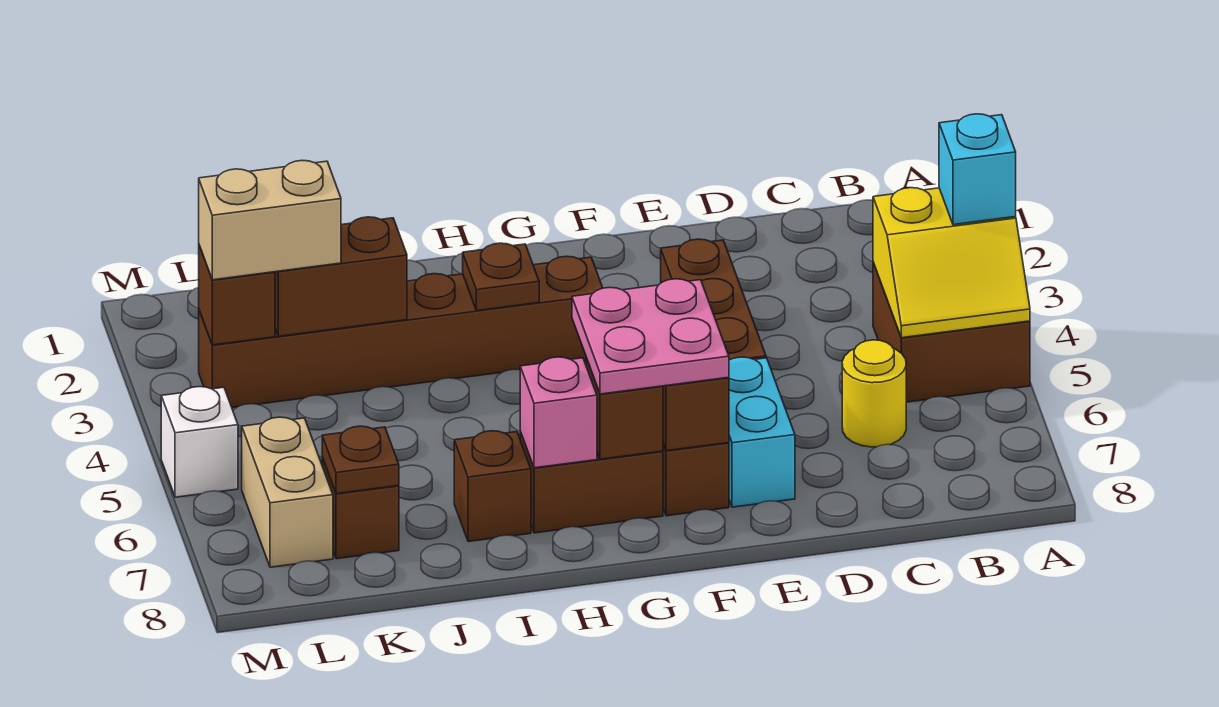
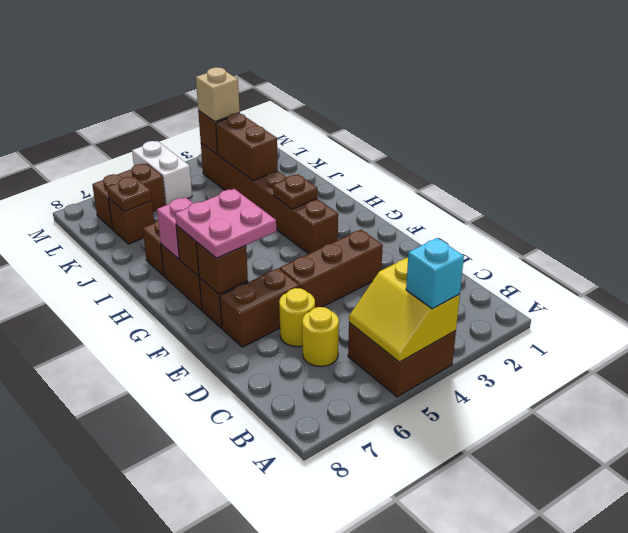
none -> yellow round brick D6 level 1
cyan brick E6:E7 level 1 -> brown brick E6:E7 level 1
tan brick K3:L3 level 3 -> tan brick L3 level 3
tan brick L6:L7 level 1 -> brown brick L6:L7 level 1
white brick M5 level 1 -> white brick L5:M5 level 1

